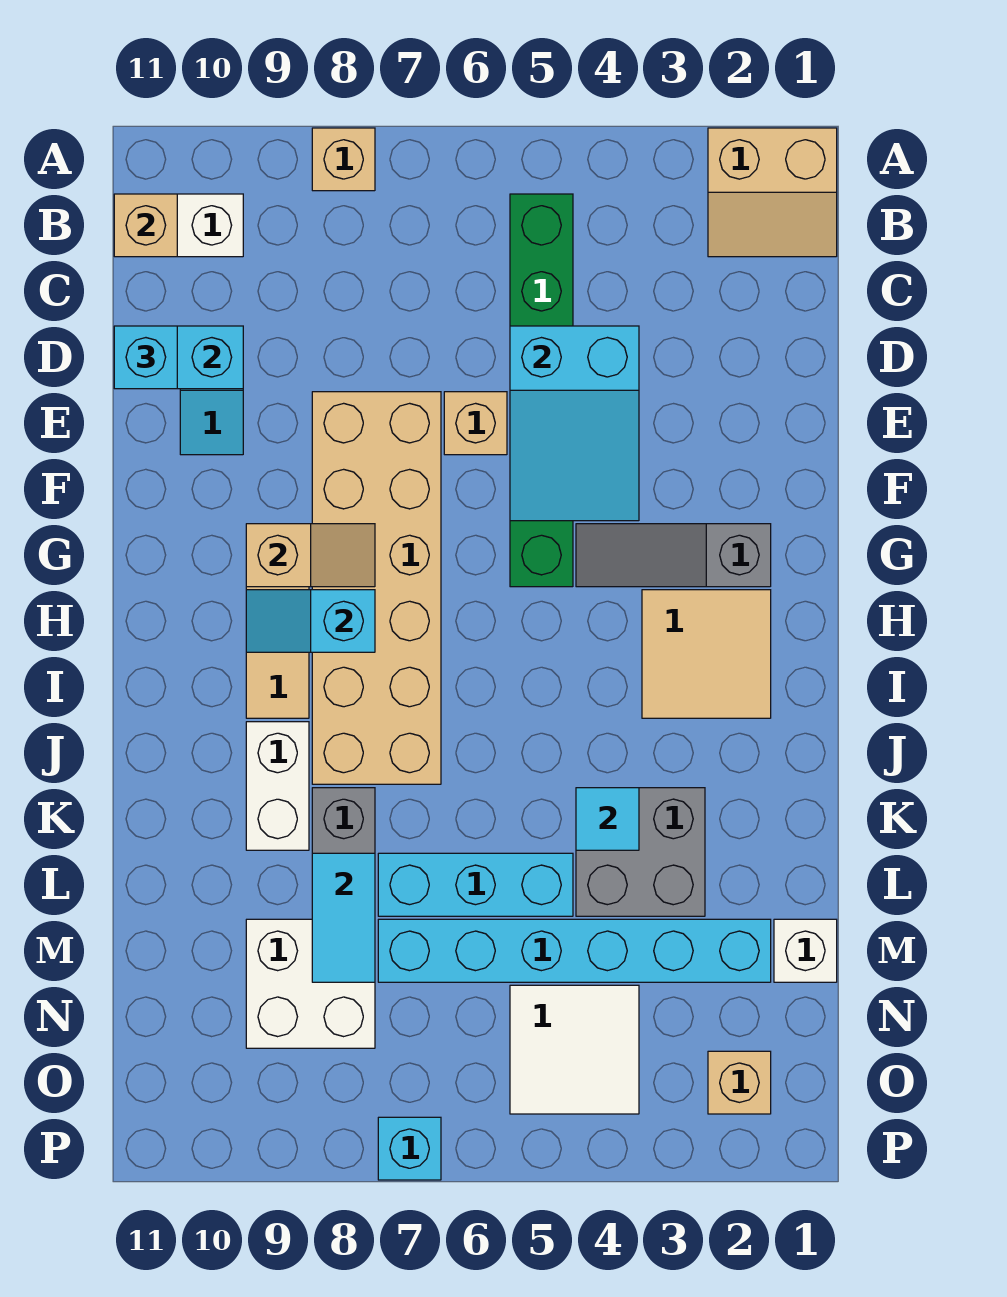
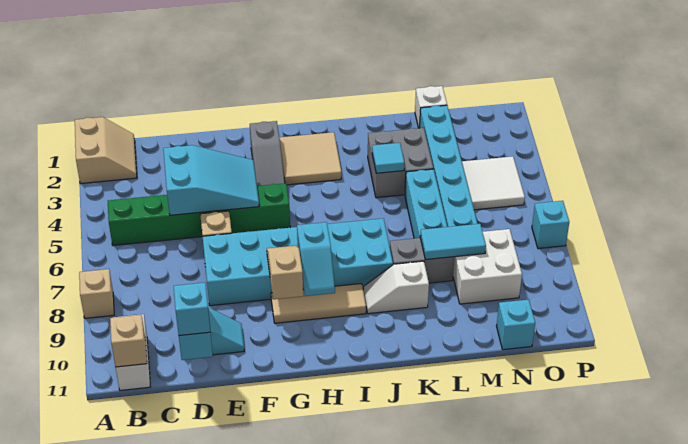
tan brick E7:J8 level 1 -> cyan brick E7:J8 level 1
white brick J9:K9 level 1 -> white slope J9:K9 level 1 top K
none -> cyan brick N11 level 1
tan brick O2 level 1 -> none

